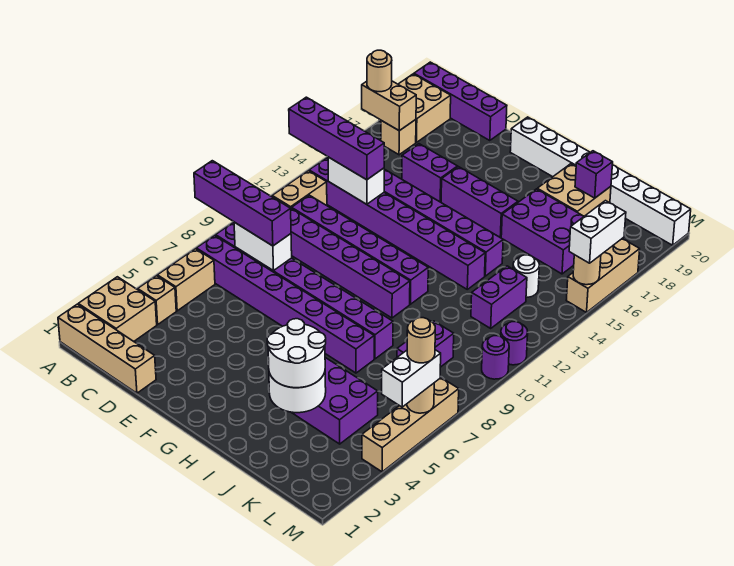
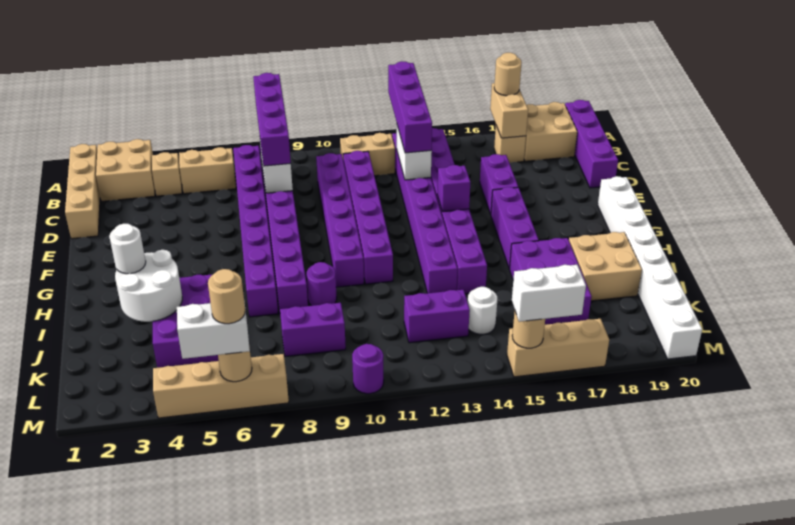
white round brick I3:J4 level 3 -> white round brick I3 level 3
purple brick J19 level 2 -> purple brick F14 level 2
purple round brick M11 level 1 -> purple round brick I9 level 1

